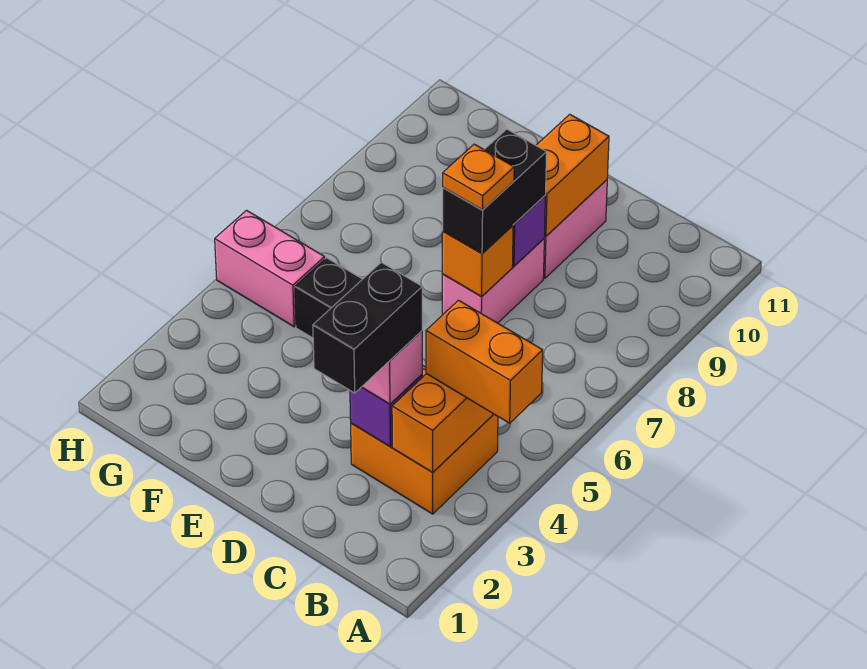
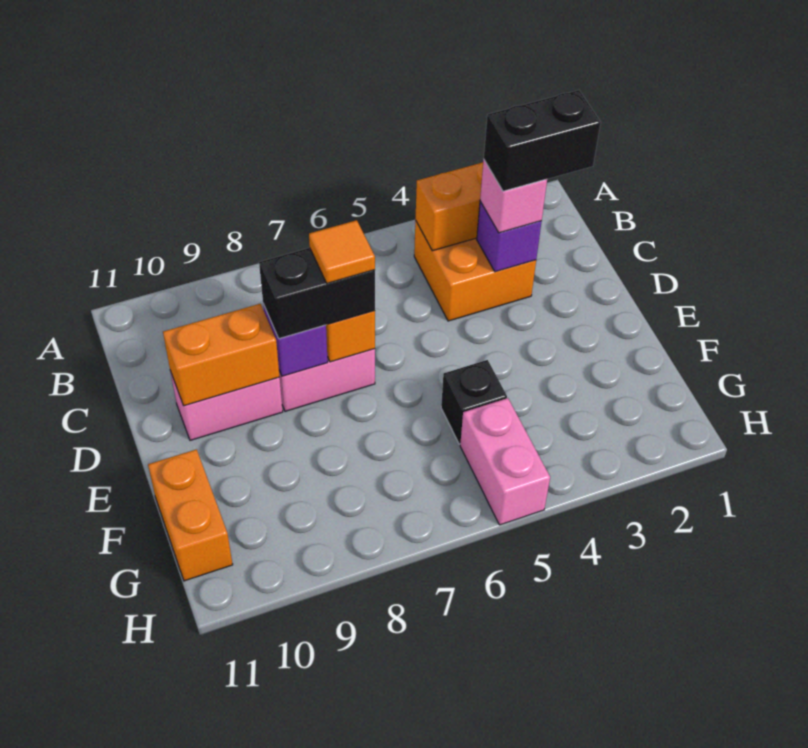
orange brick A4:B4 level 3 -> orange brick F11:G11 level 1
orange plate D7 level 4 -> orange tile D7 level 4

